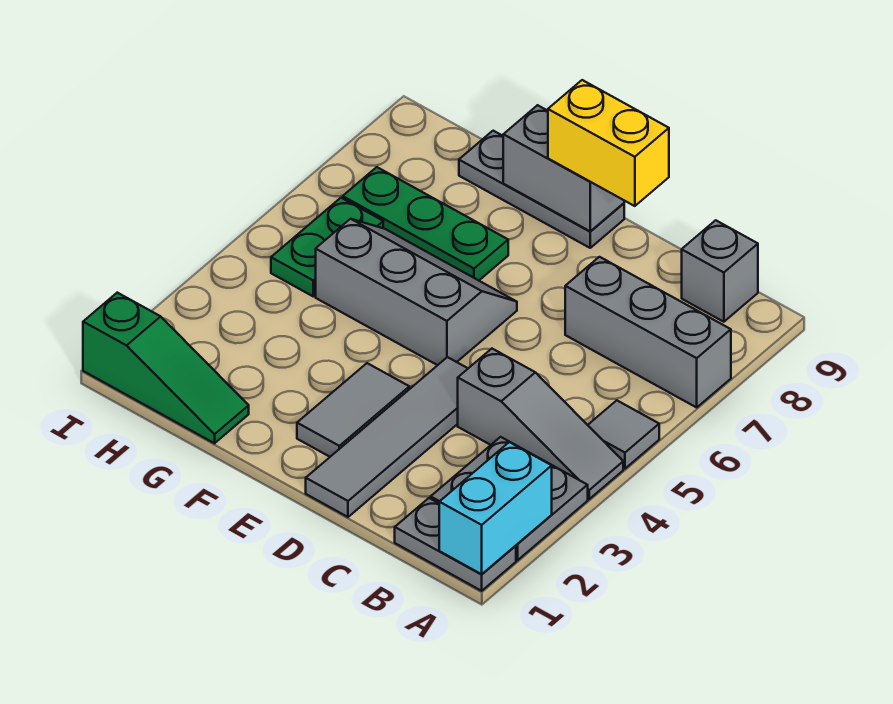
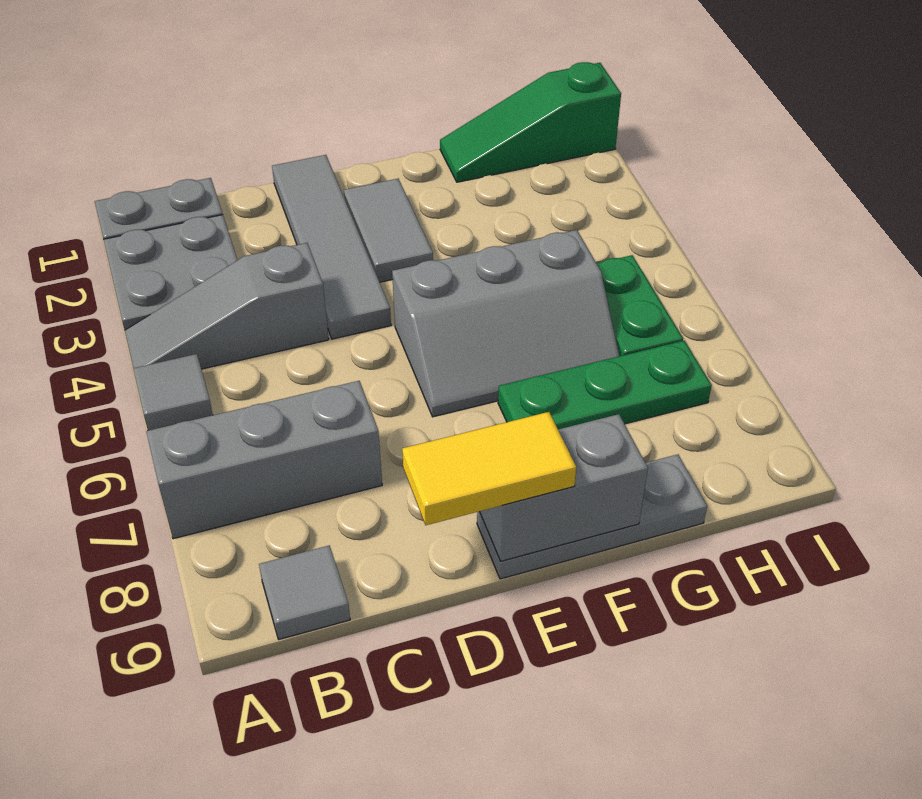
cyan brick A1:A2 level 2 -> none
grey brick B9 level 1 -> grey tile B9 level 1
yellow brick D9:E9 level 3 -> yellow tile D9:E9 level 3

